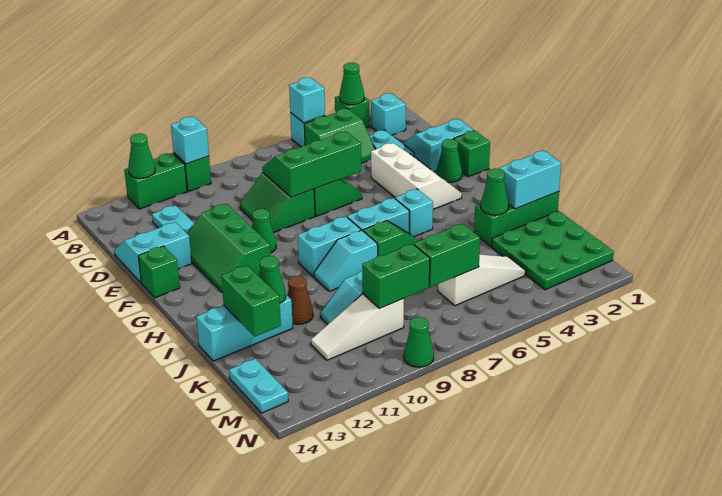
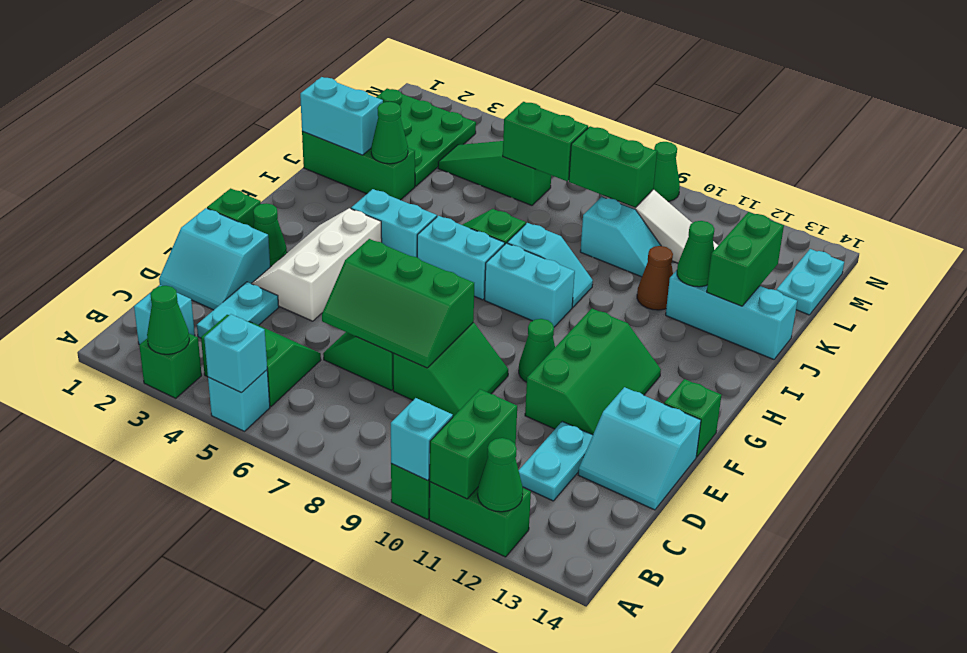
none -> green brick A11:B11 level 2
cyan brick H5 level 1 -> cyan brick H4:H5 level 1
white slope L4:L6 level 1 top 6 -> green slope L4:L6 level 1 top 6

